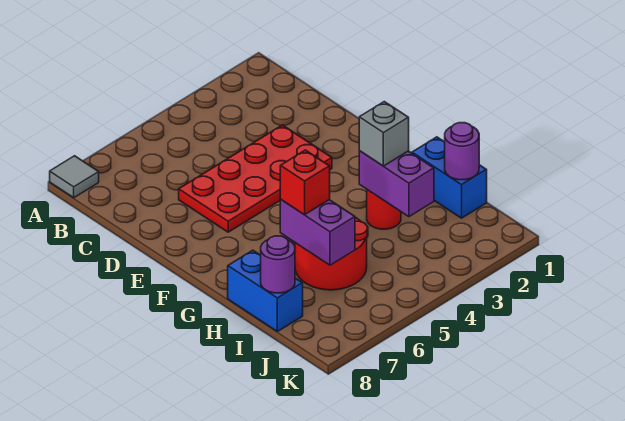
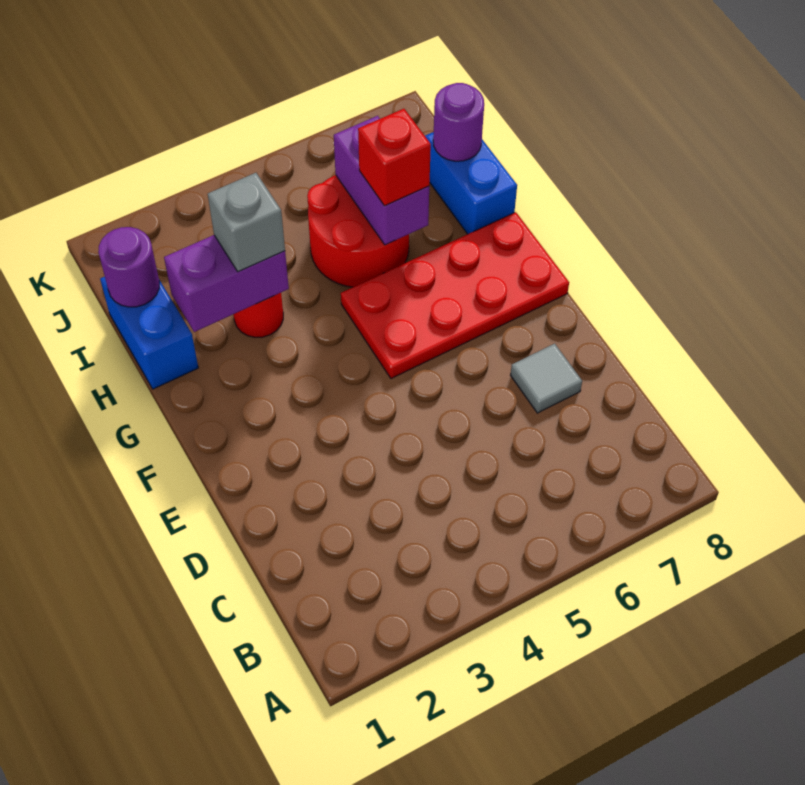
grey tile A8 level 1 -> grey tile D7 level 1
red plate D3:E6 level 1 -> red plate F5:G8 level 1
purple brick H3:I3 level 2 -> purple brick H2:H3 level 2

